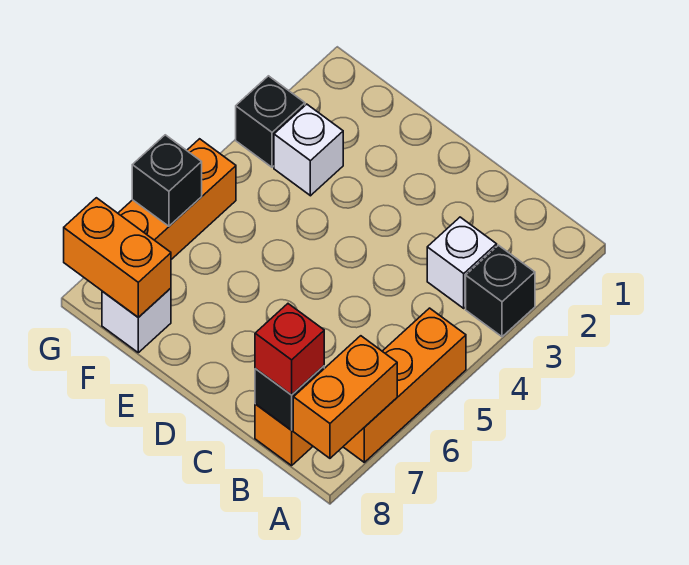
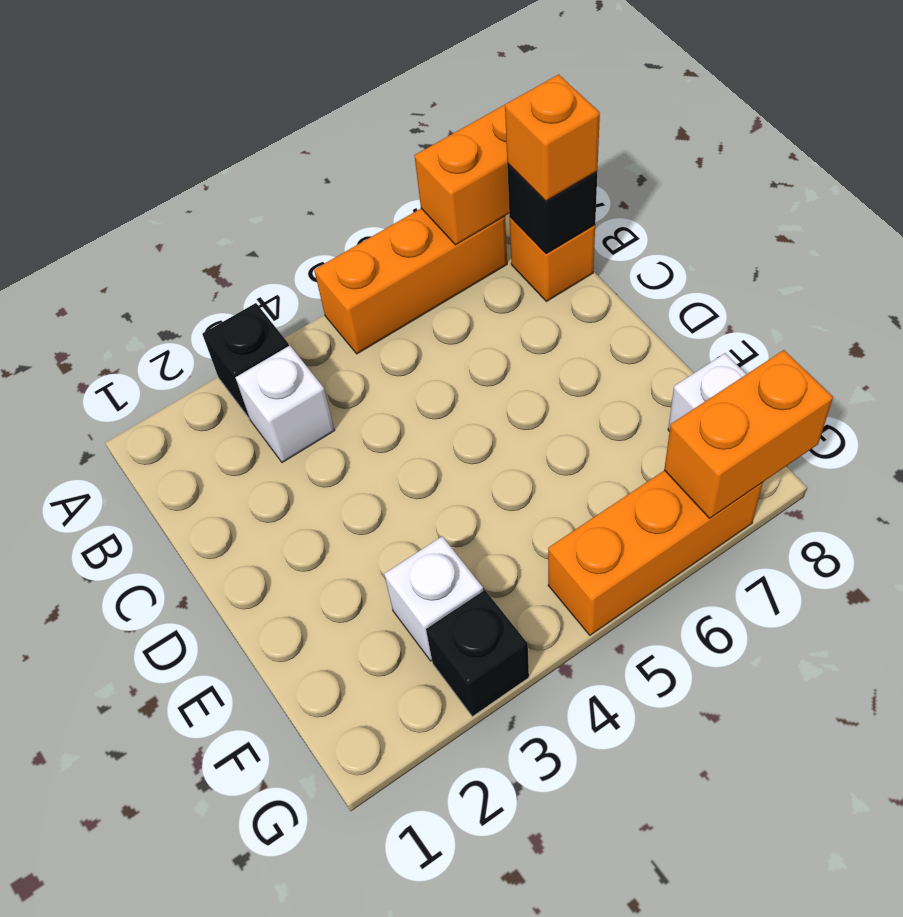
red brick B8 level 3 -> orange brick B8 level 3
orange brick F8:G8 level 2 -> orange brick G7:G8 level 2
black brick G6 level 2 -> none

